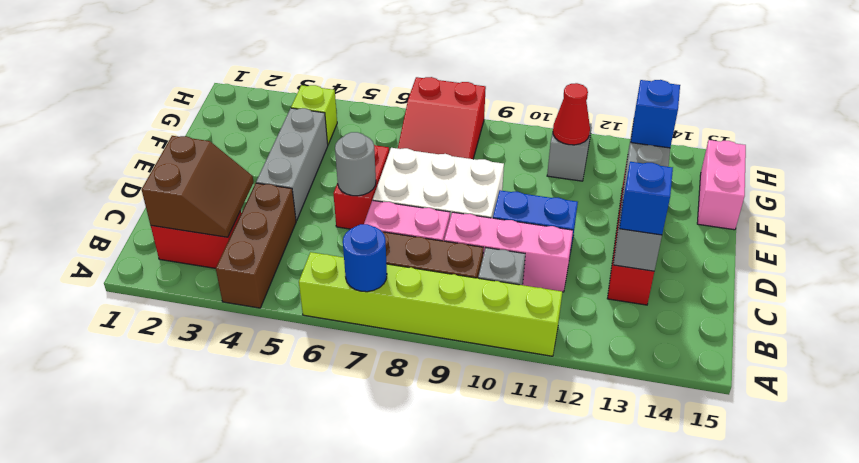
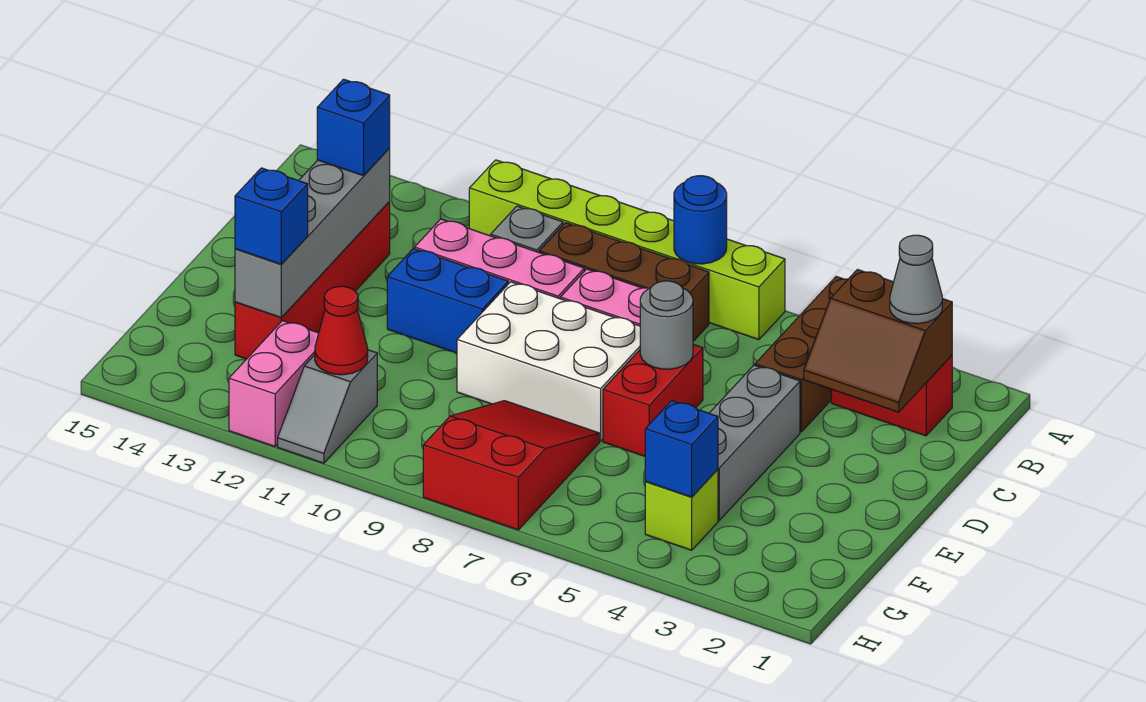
brown slope B2:C3 level 2 top 2 -> brown slope B2:C3 level 2 top B
none -> grey cone B2 level 3
pink brick F15:G15 level 1 -> pink brick G12:H12 level 1
none -> blue brick G4 level 2

